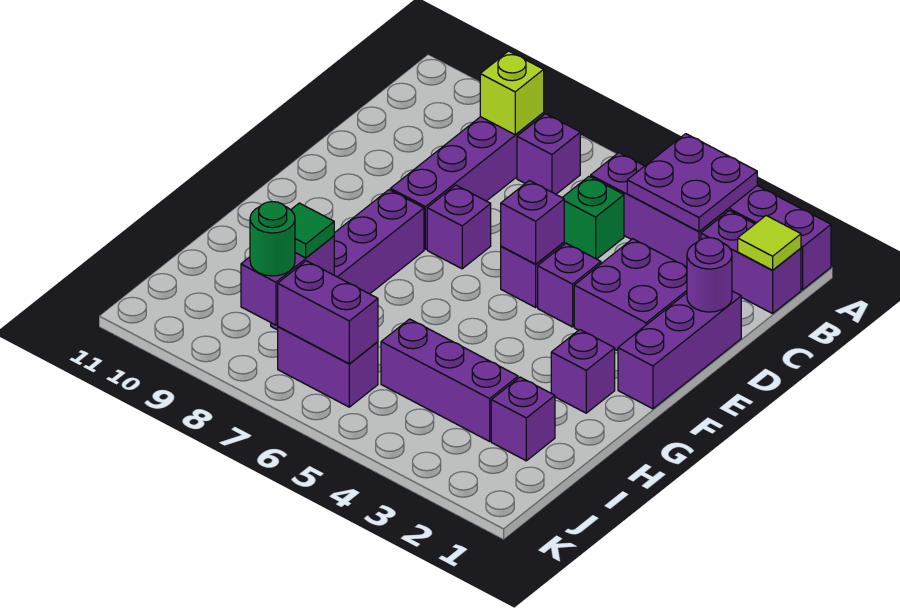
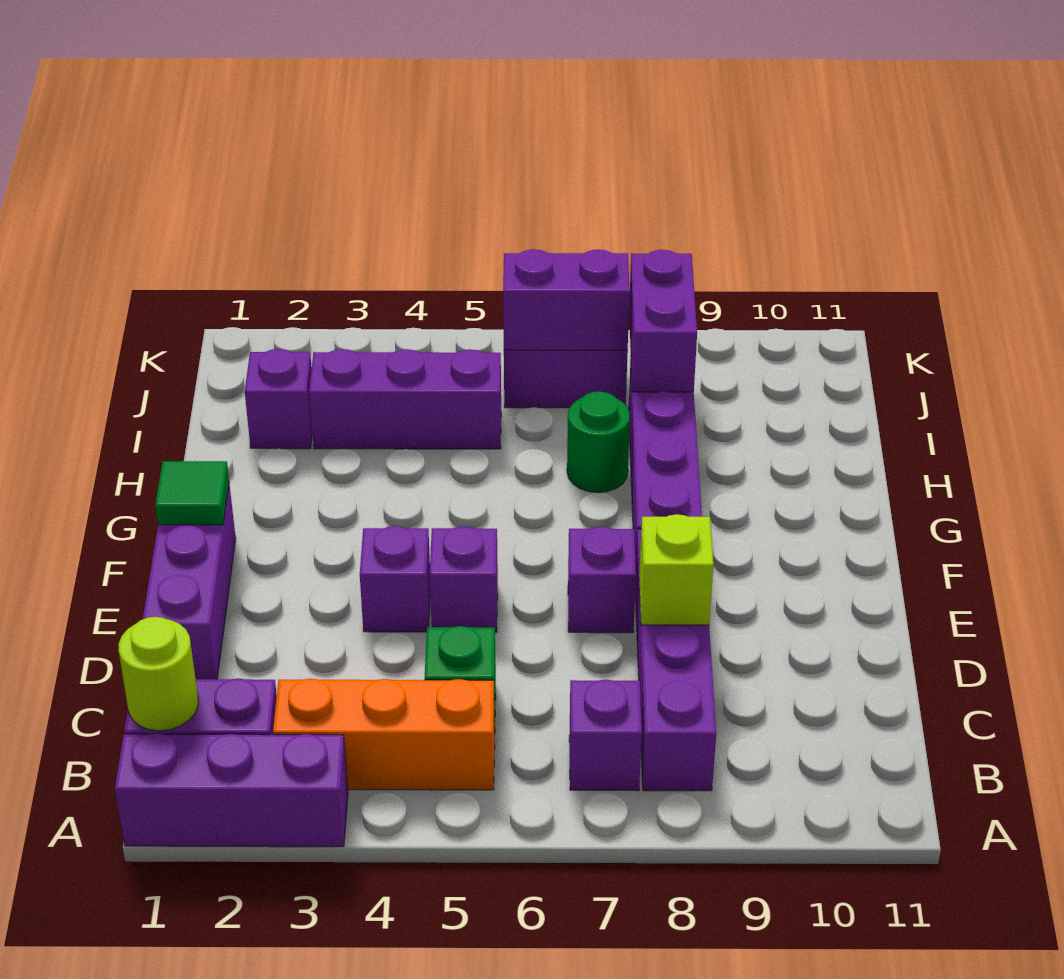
purple plate A3:B4 level 2 -> none
lime tile B1 level 2 -> lime round brick B1 level 2
purple brick B3:B5 level 1 -> orange brick B3:B5 level 1
lime brick B8 level 2 -> lime brick D8 level 2
purple round brick D1 level 2 -> none
purple brick D2:E3 level 1 -> none
purple brick E5 level 2 -> none
purple brick G2 level 1 -> none
green tile I8 level 3 -> green tile F1 level 2
green round brick J8 level 3 -> green round brick H7 level 1

